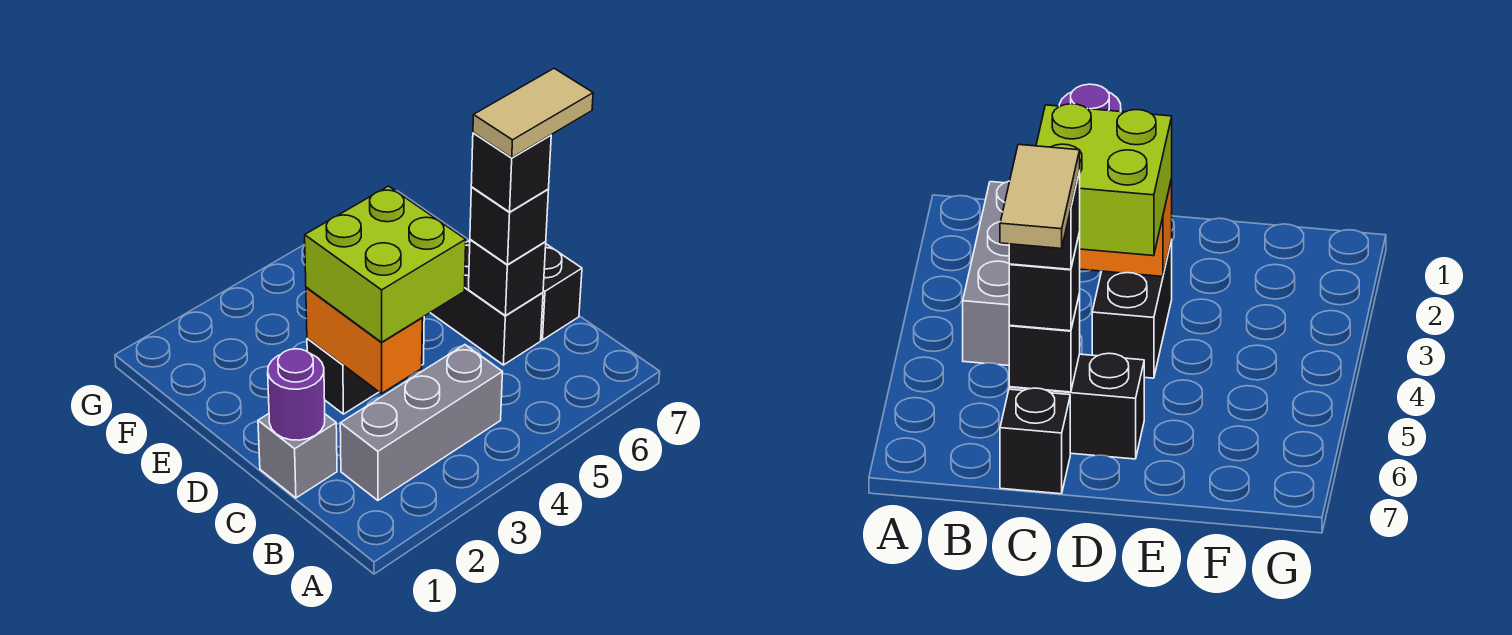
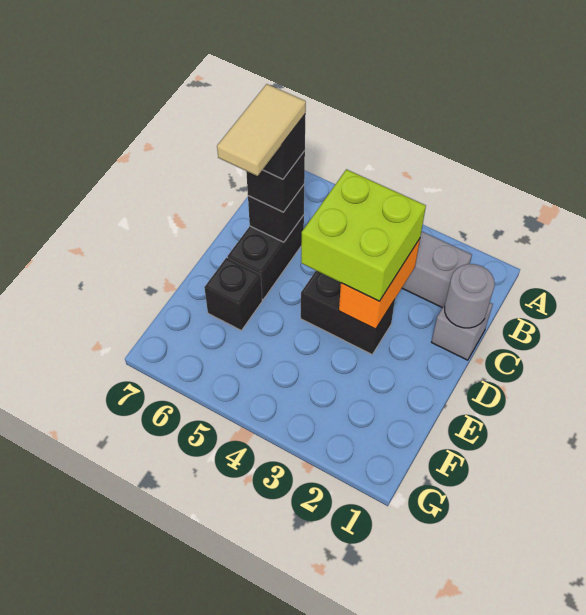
purple round brick C1 level 2 -> grey round brick C1 level 2
tan tile C6:C7 level 5 -> tan tile C6:D6 level 5
black brick C7 level 1 -> black brick E6 level 1

